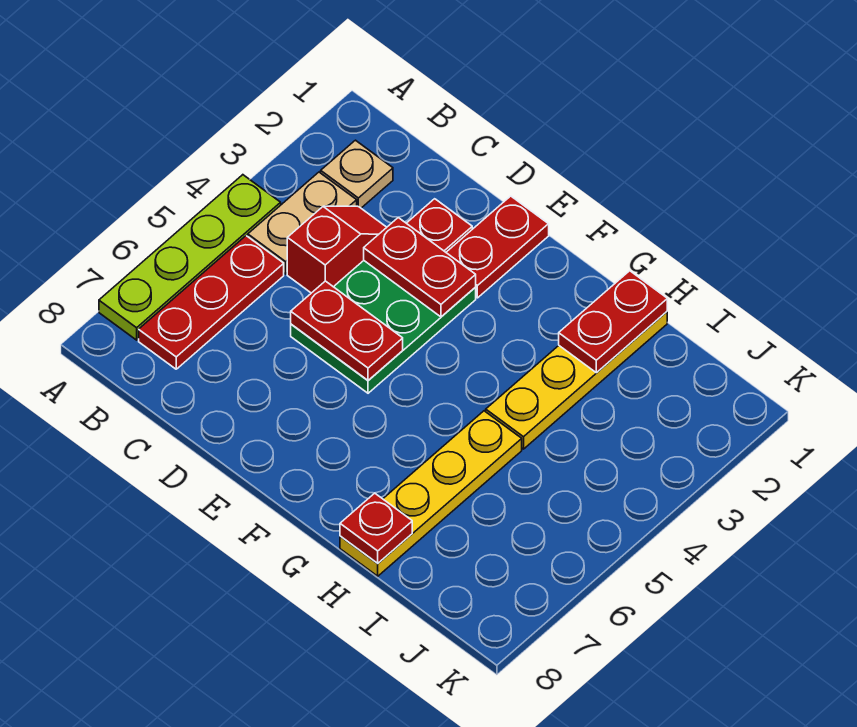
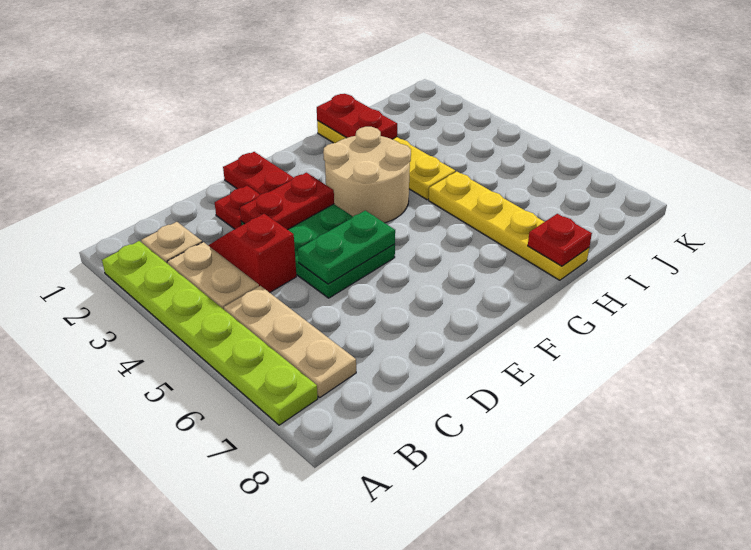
lime plate A4:A7 level 1 -> lime plate A2:A7 level 1
red plate B5:B7 level 1 -> tan plate B5:B7 level 1
red plate D5:E5 level 2 -> green plate D5:E5 level 2
none -> tan round brick F3:G4 level 1

